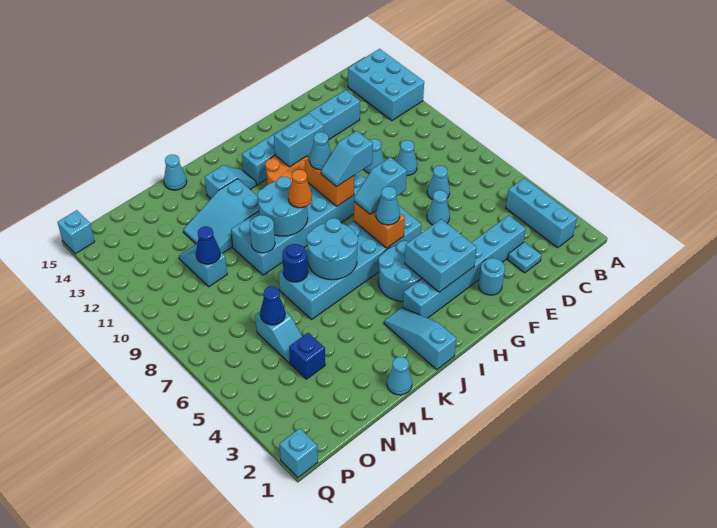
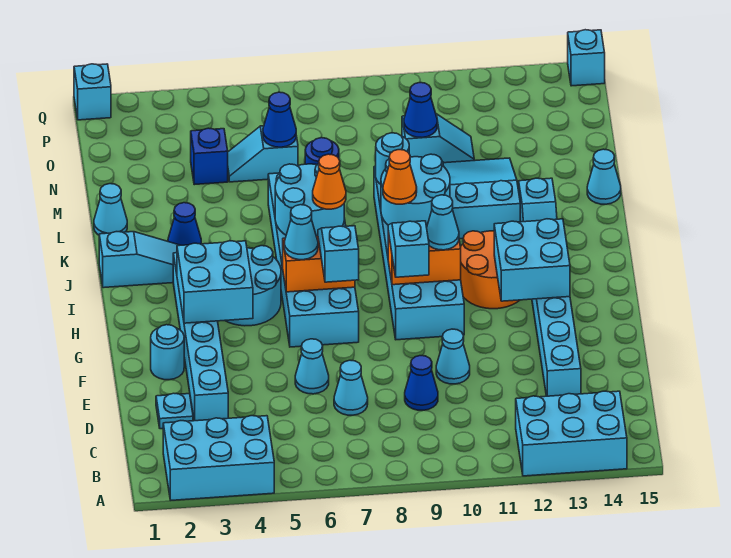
cyan brick B2:B4 level 1 -> cyan brick A2:B4 level 1
cyan cone D9 level 1 -> blue cone D9 level 1
cyan brick G12:H12 level 2 -> cyan brick G12:H13 level 2
none -> orange cone J7 level 3
none -> blue cone K3 level 1

